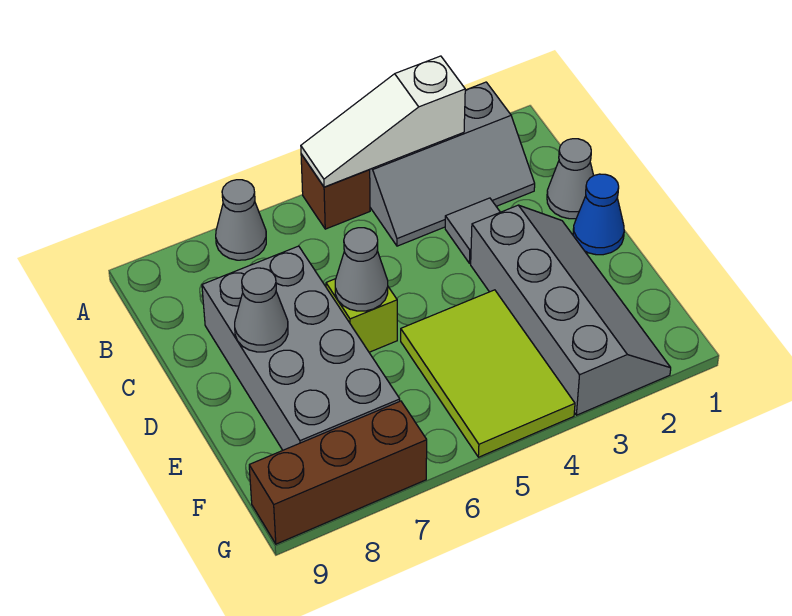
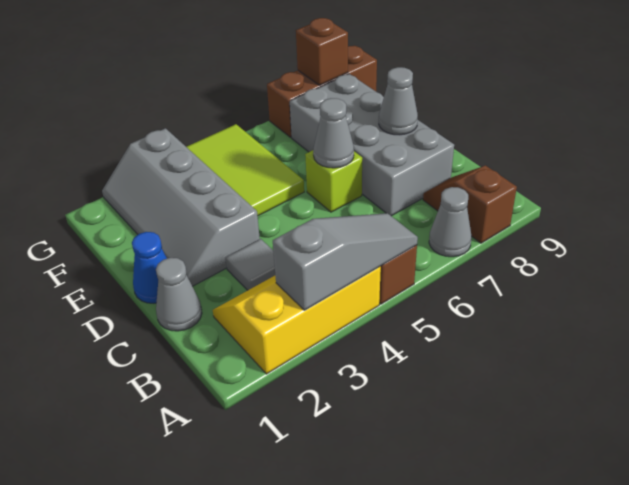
grey slope A2:B4 level 1 top A -> yellow slope A2:B4 level 1 top A
white slope A3:A5 level 2 top 3 -> grey slope A3:A5 level 2 top 3
none -> brown slope A8:B8 level 1 top A
none -> brown brick G8 level 2

